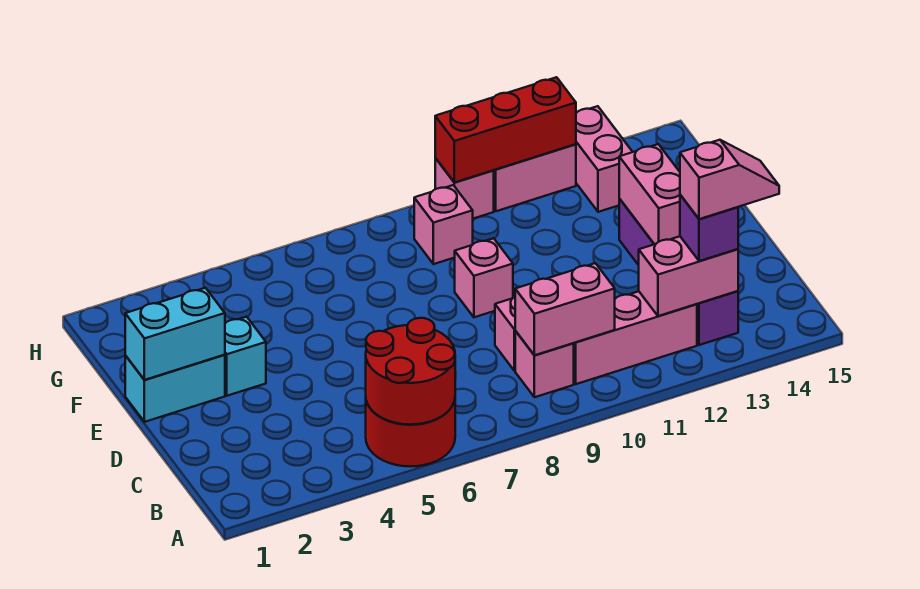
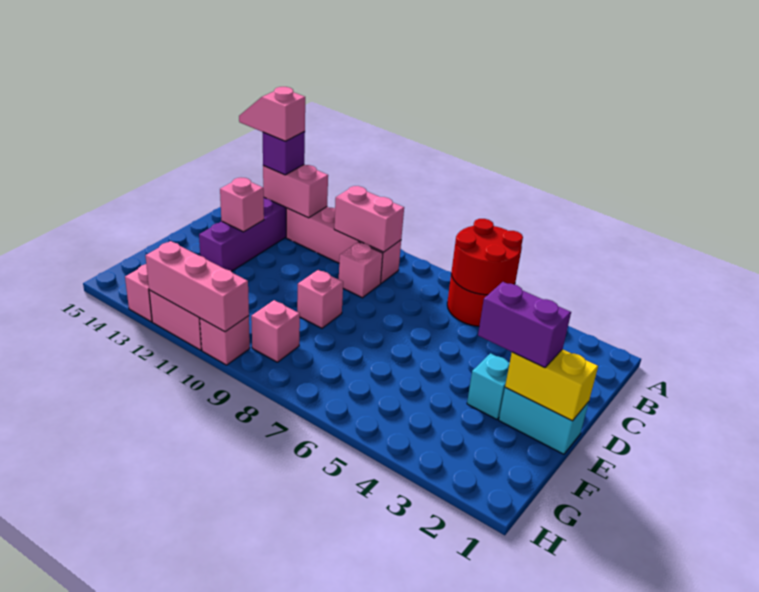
pink brick D13:E13 level 2 -> pink brick D13 level 2
cyan brick E1:E2 level 2 -> yellow brick E1:E2 level 2
none -> purple brick E2:E3 level 3
red brick H10:H12 level 2 -> pink brick H10:H12 level 2

